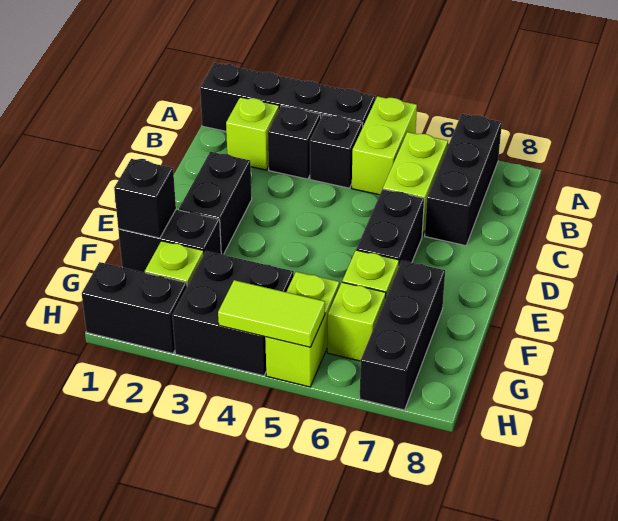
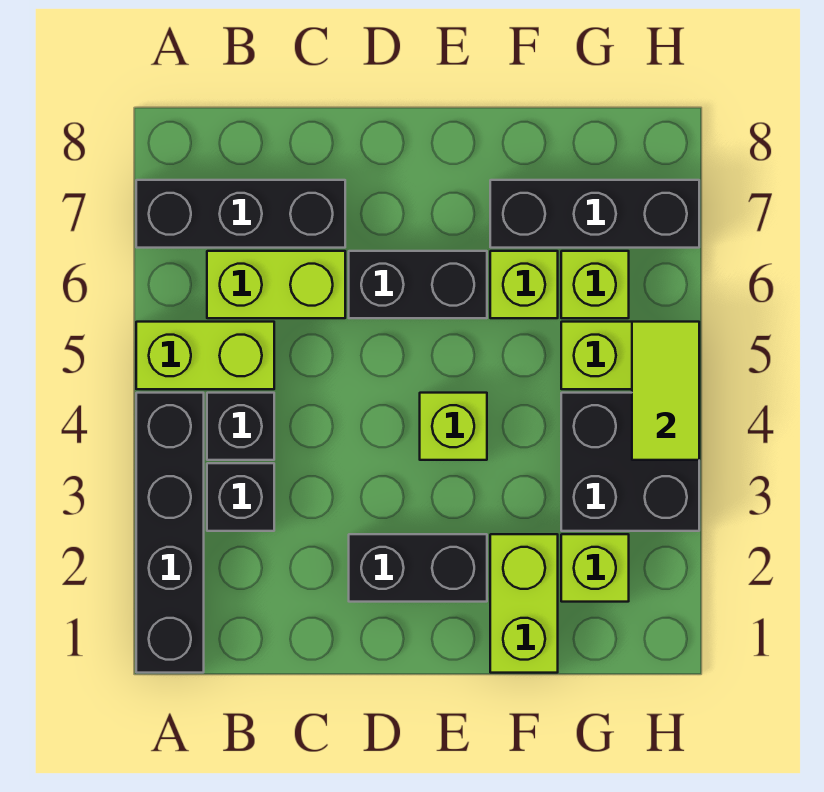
lime brick B2 level 1 -> lime brick E4 level 1
black brick F1:F2 level 1 -> lime brick F1:F2 level 1
black brick F1 level 2 -> none
black brick H1:H2 level 1 -> none

